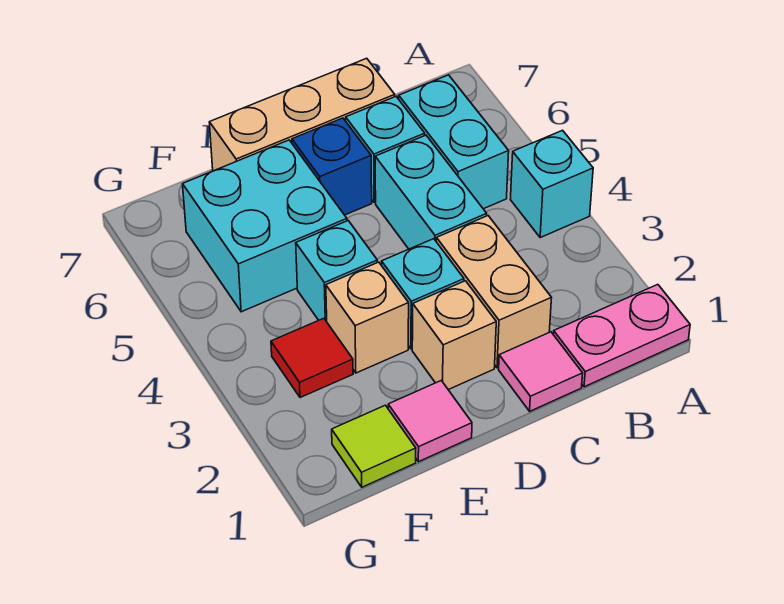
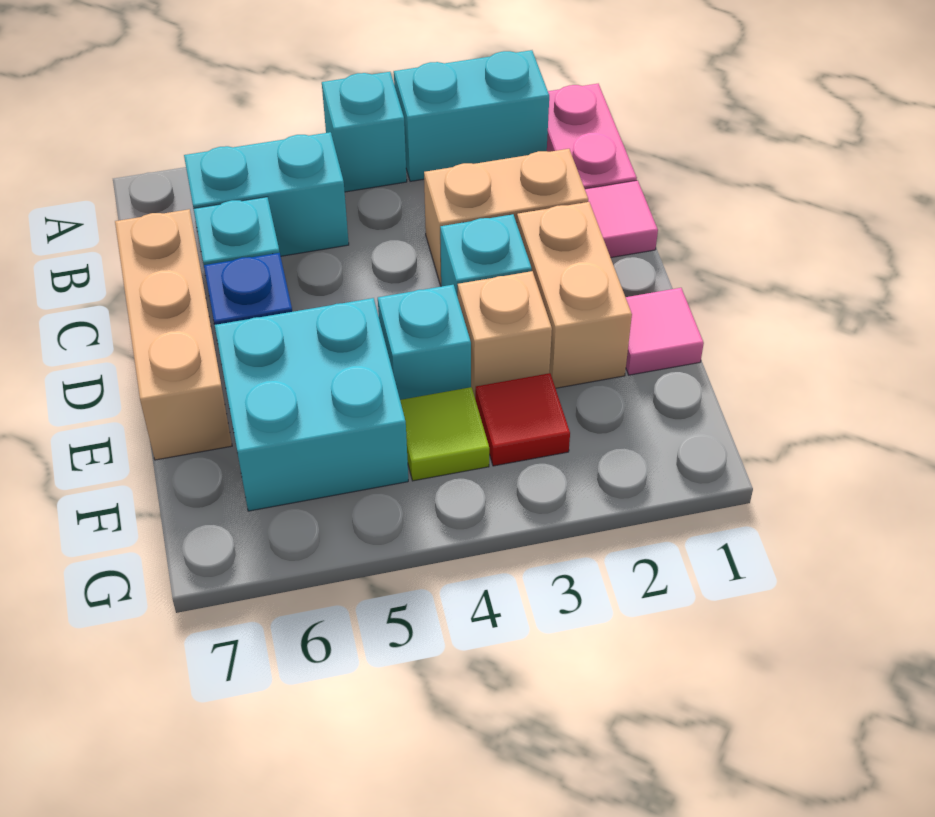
cyan brick C4:C5 level 1 -> cyan brick A2:A3 level 1
tan brick D2 level 1 -> tan brick D2:E2 level 1
lime tile F1 level 1 -> lime tile F4 level 1

